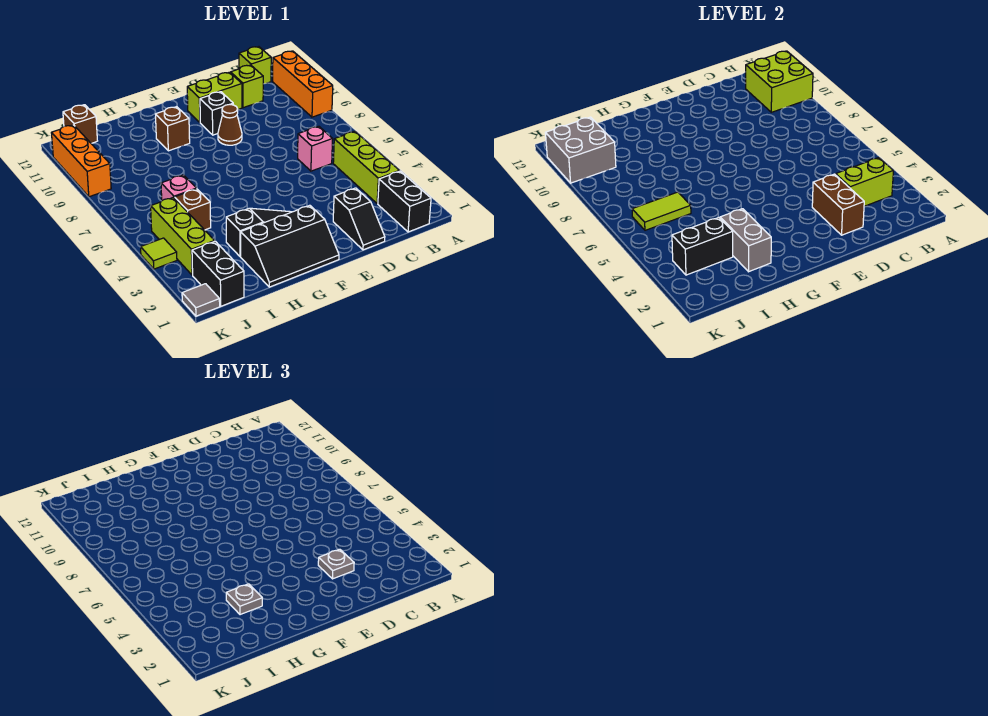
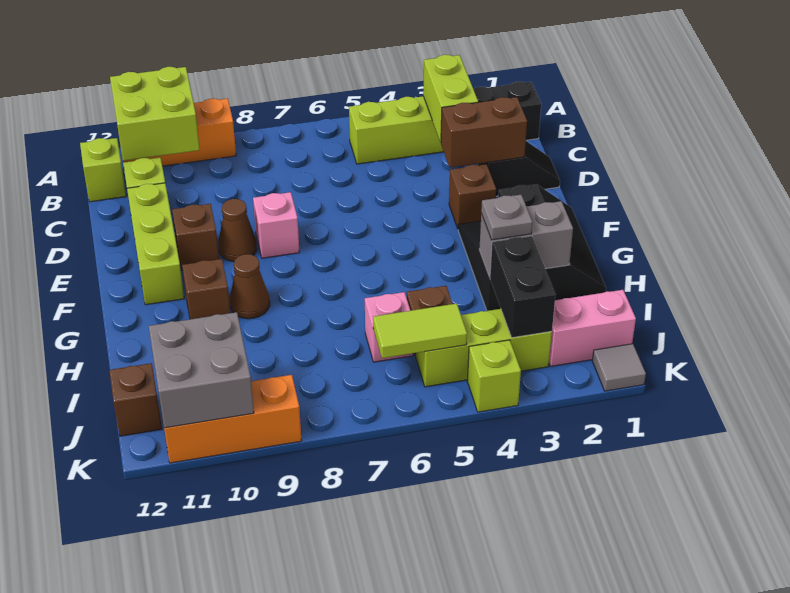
pink brick C6 level 1 -> pink brick E8 level 1
grey plate D3 level 3 -> none
lime brick D11:E11 level 1 -> lime brick D11:F11 level 1
none -> brown brick E3 level 1
black brick E10 level 1 -> brown brick E10 level 1
none -> brown cone G9 level 1
lime tile I6:J6 level 2 -> lime tile J5:J6 level 2
black brick J1:J2 level 1 -> pink brick J1:J2 level 1
lime tile K4 level 1 -> lime brick K4 level 1

